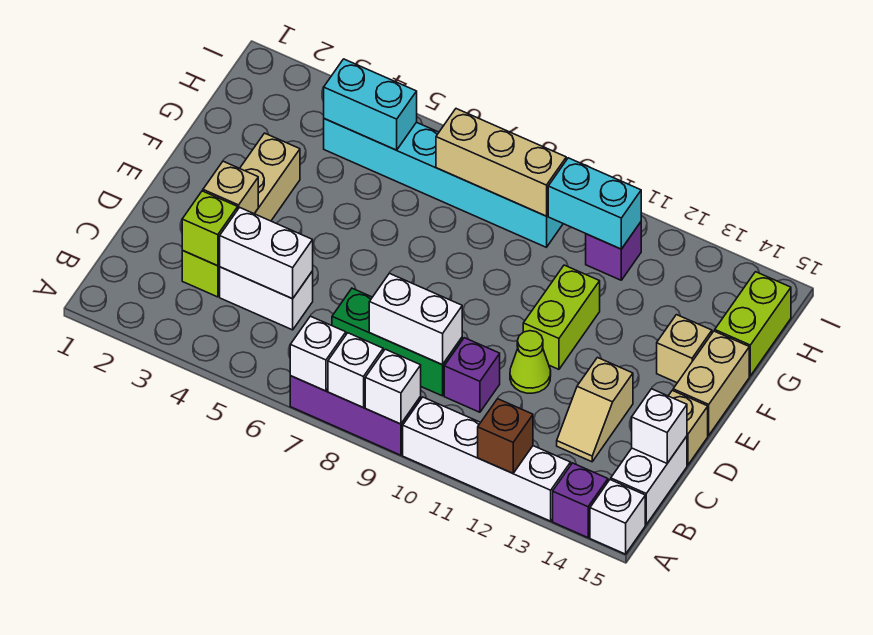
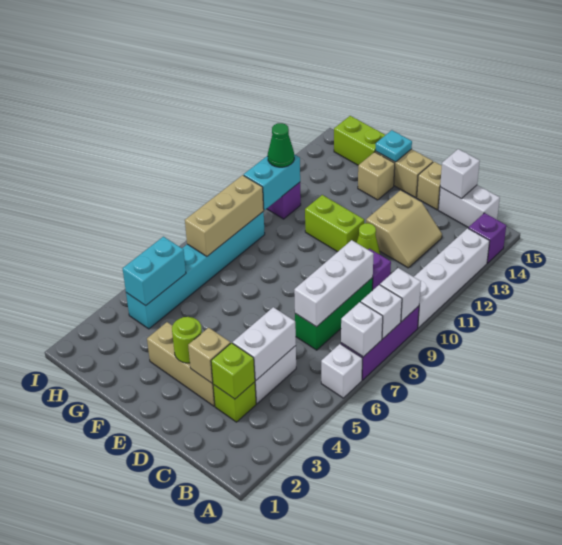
brown brick A12 level 2 -> none
white brick A15 level 1 -> white brick A6 level 1
white brick C8:C9 level 2 -> white brick C7:C9 level 2
tan slope C13:D13 level 1 top D -> tan slope C12:D13 level 1 top D
none -> lime round brick E3 level 2
none -> cyan plate F15 level 2
none -> green cone H11 level 3

